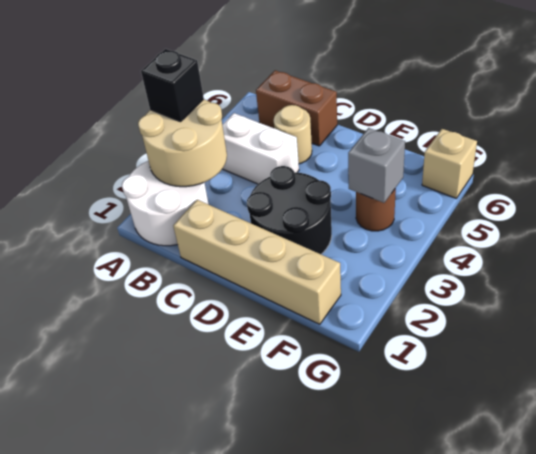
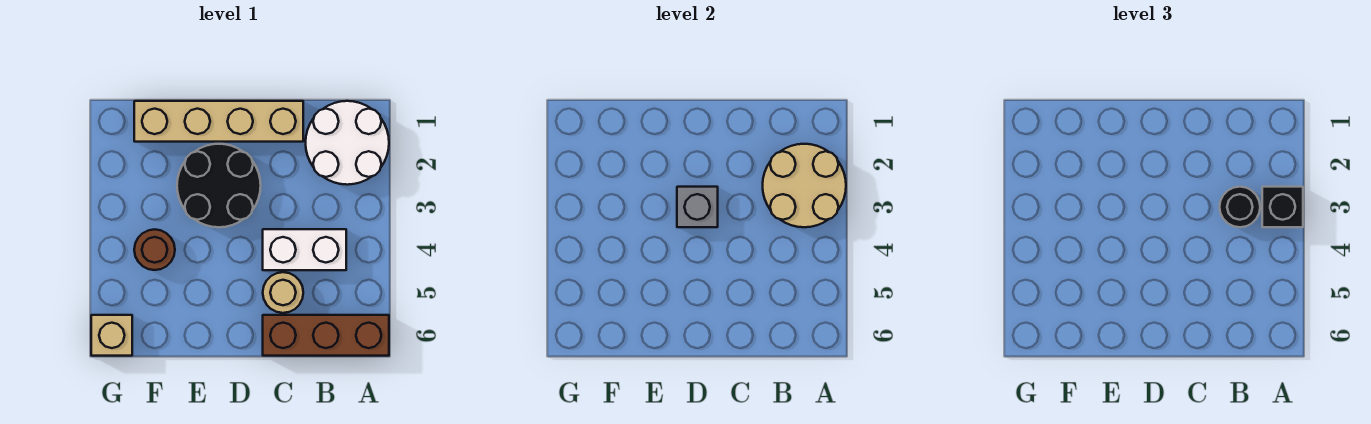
none -> black round brick B3 level 3
brown brick B6:C6 level 1 -> brown brick A6:C6 level 1
grey brick F4 level 2 -> grey brick D3 level 2

